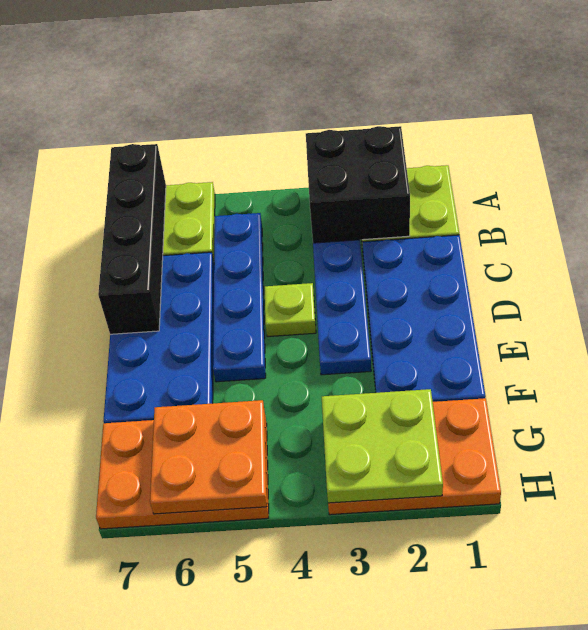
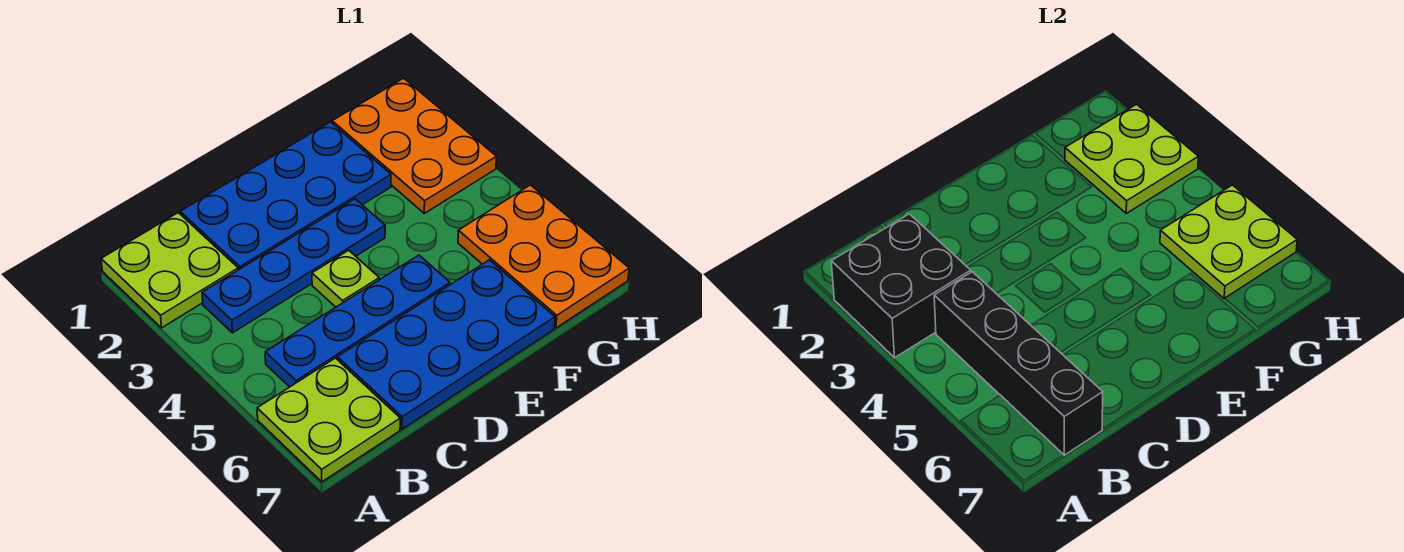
black brick A7:D7 level 2 -> black brick B4:B7 level 2
orange plate G5:H6 level 2 -> lime plate G5:H6 level 2

